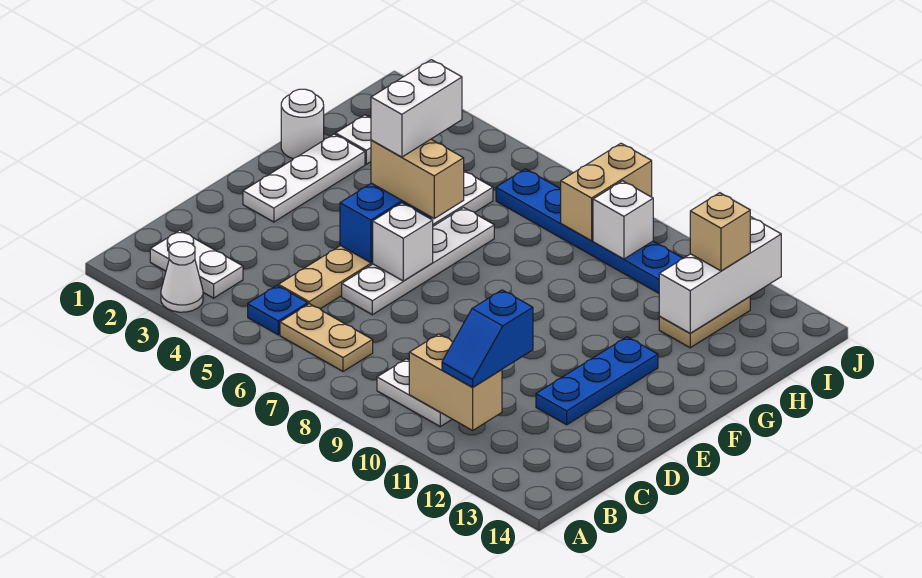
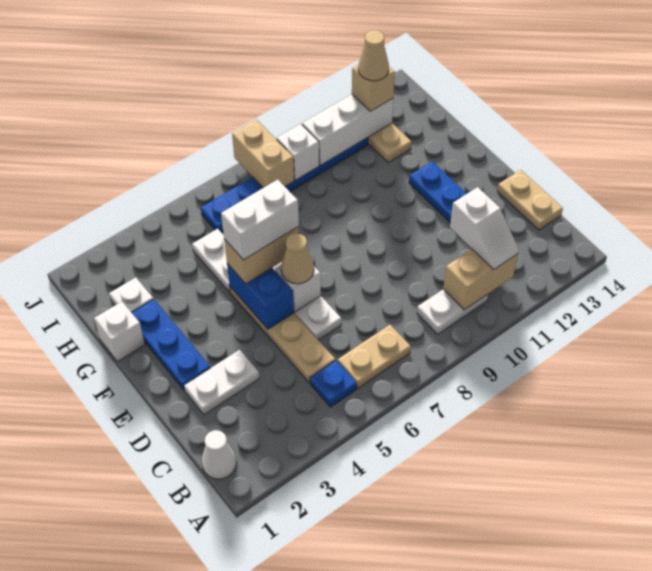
white cone A3 level 1 -> white cone B1 level 1
white plate B2:B3 level 1 -> white plate D2:D3 level 1
blue slope B11:C11 level 3 top C -> white slope B11:C11 level 3 top C
none -> tan plate C14:D14 level 1
white plate E2:G2 level 1 -> blue plate E2:G2 level 1
none -> tan cone E6 level 3
white brick F5:G5 level 4 -> white brick F5:F6 level 4
white round brick G1 level 1 -> white brick G1 level 1
white brick H12:J12 level 2 -> white brick I10:I12 level 2
none -> tan cone I12 level 4

